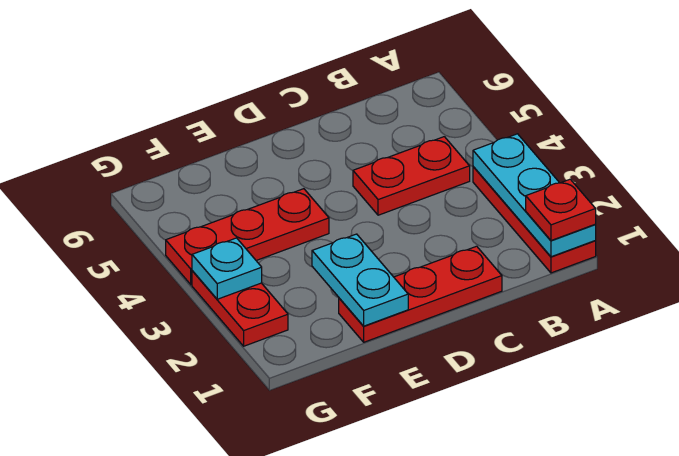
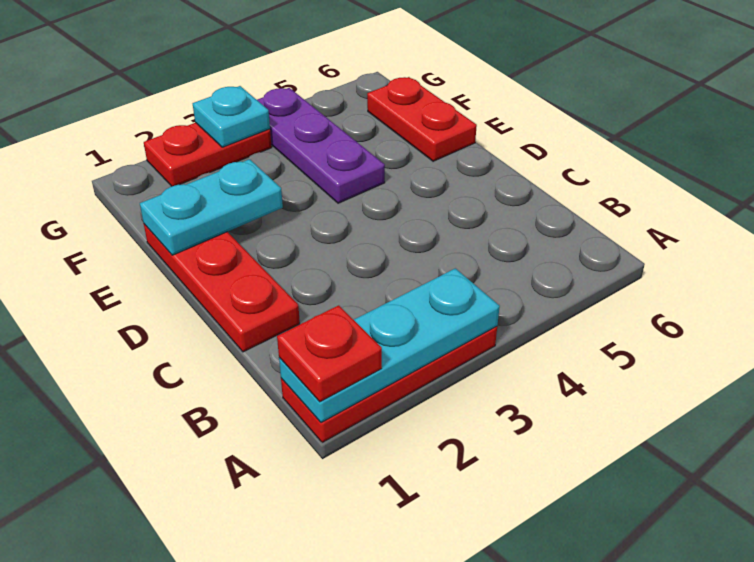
red plate B4:C4 level 1 -> red plate E6:F6 level 1
red plate E4:G4 level 1 -> purple plate E4:G4 level 1

